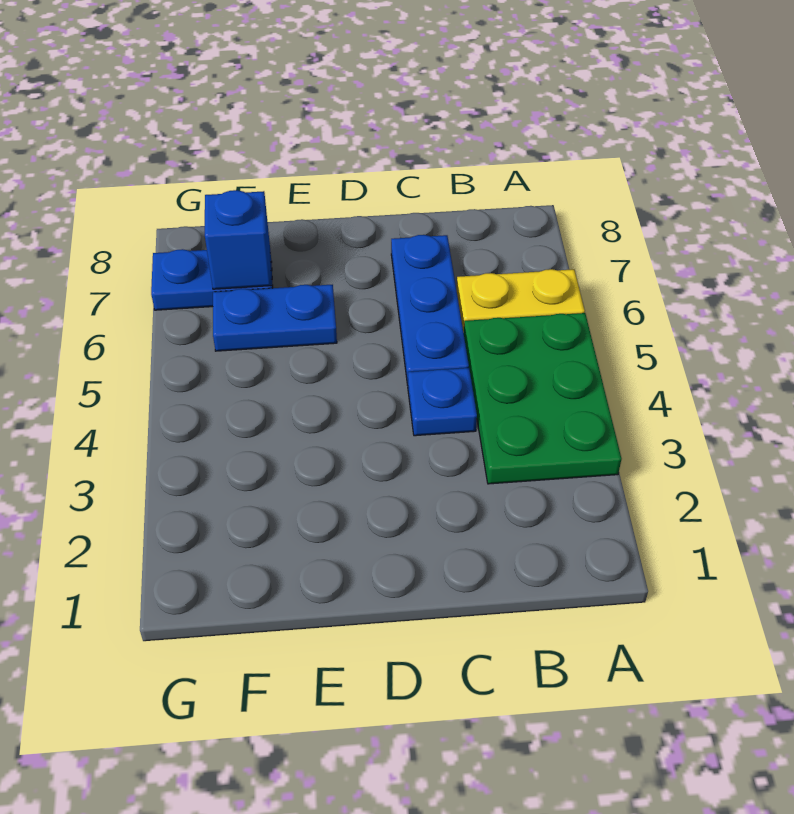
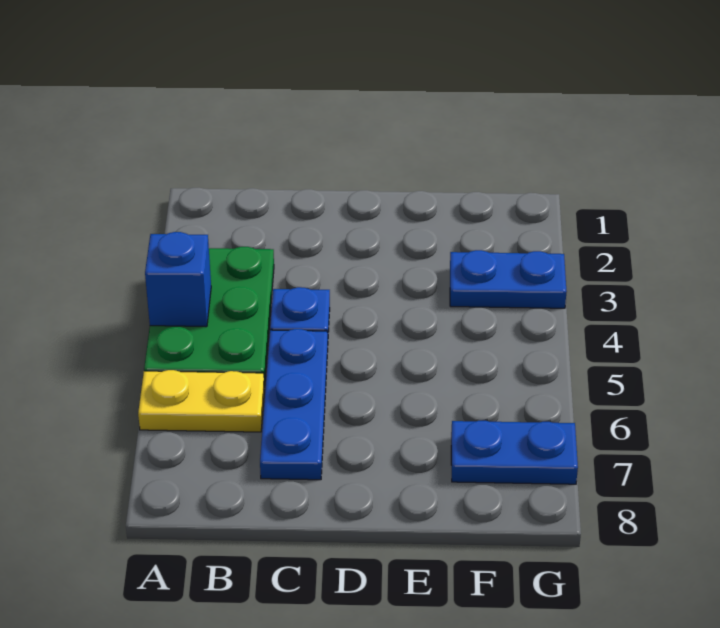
blue plate E6:F6 level 1 -> blue plate F3:G3 level 1
blue brick F7 level 2 -> blue brick A4 level 2

